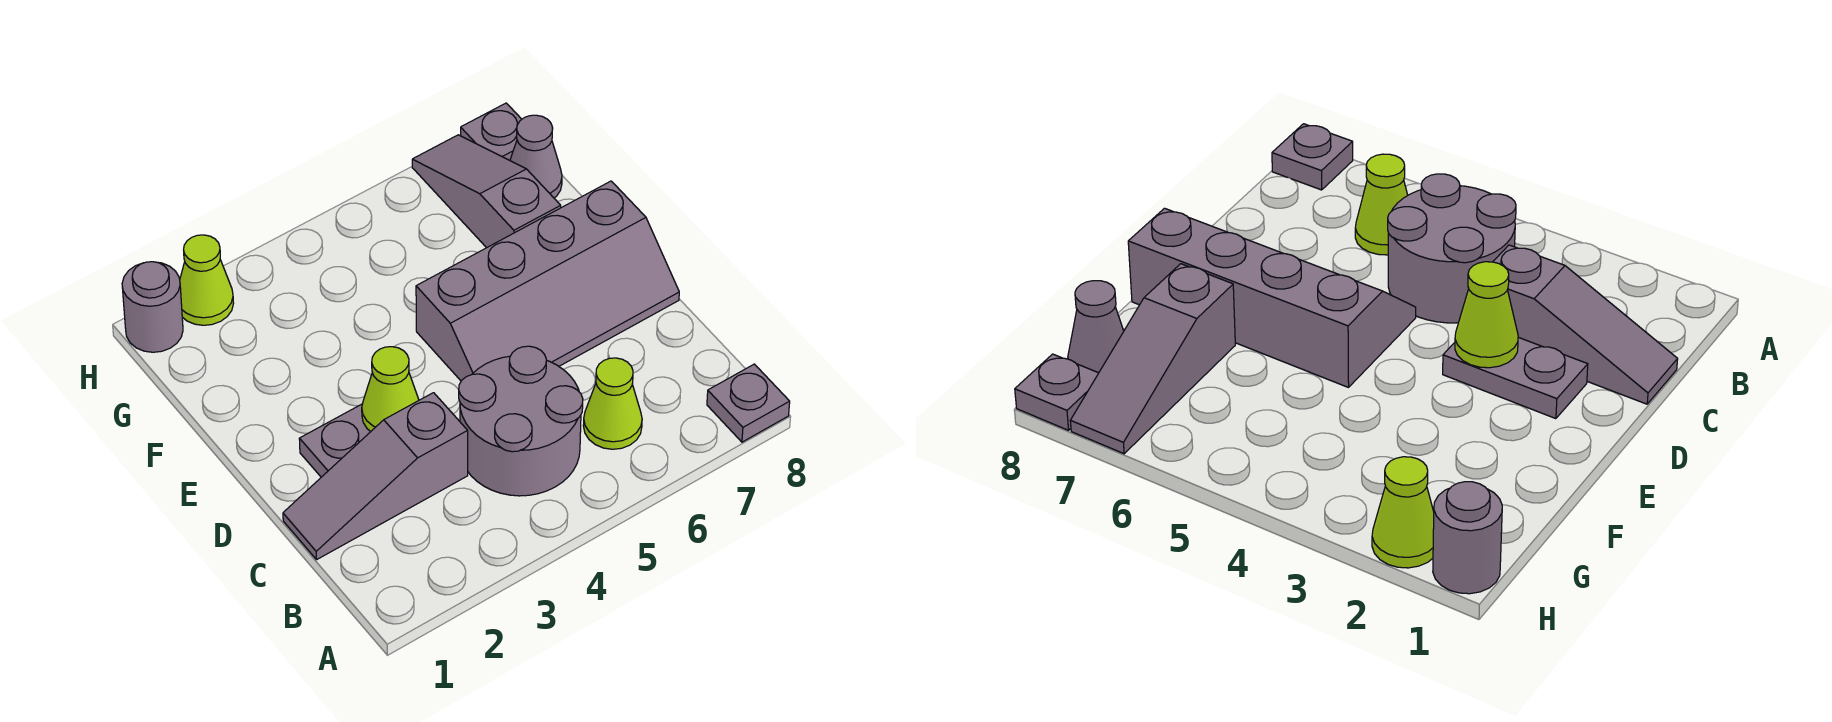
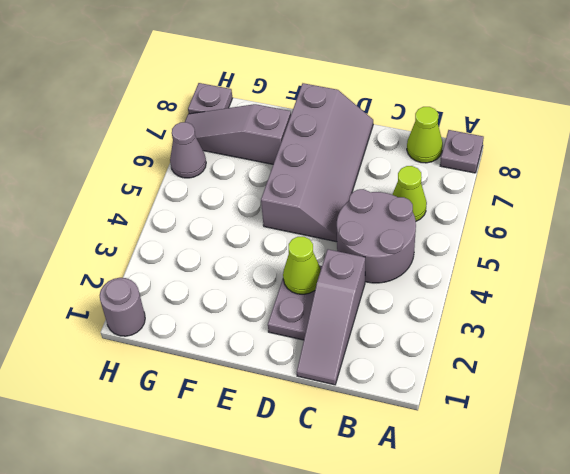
grey cone G8 level 1 -> grey cone H6 level 1
lime cone H2 level 1 -> lime cone B8 level 1

